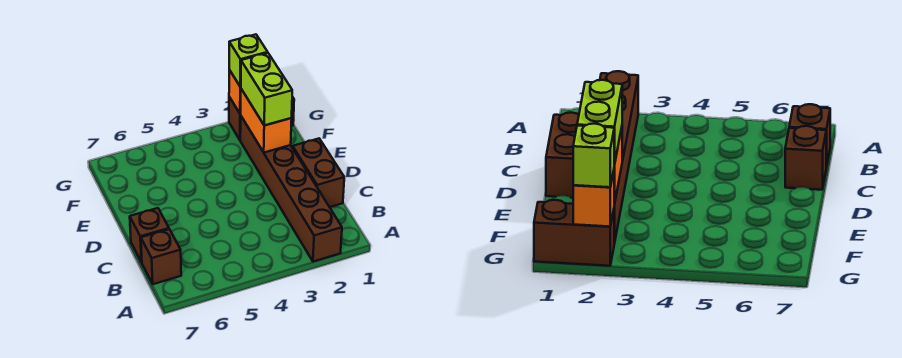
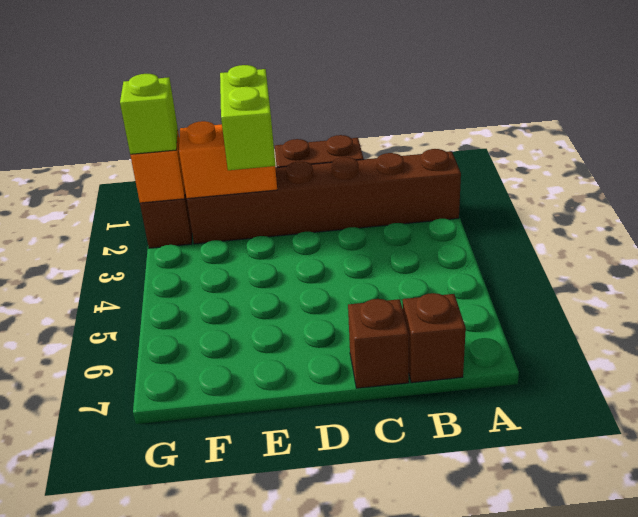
lime brick E2:F2 level 3 -> lime brick E2:E3 level 3

